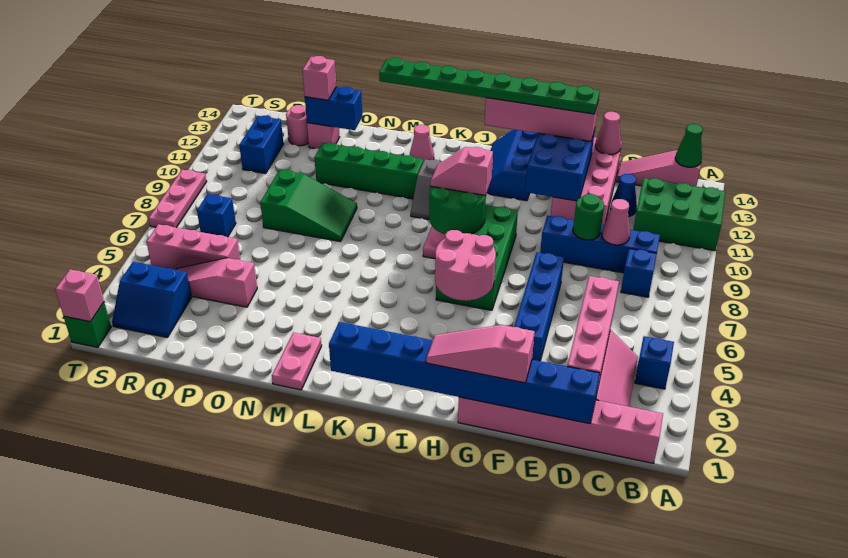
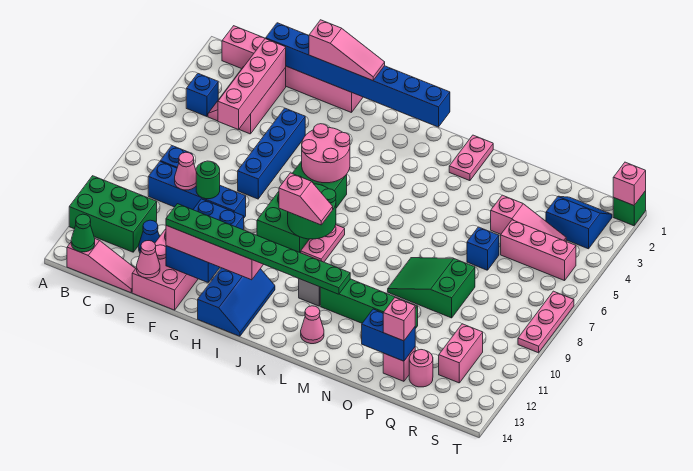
blue brick R7 level 1 -> blue brick P6 level 1
blue brick R11:R12 level 1 -> pink brick R11:R12 level 1

